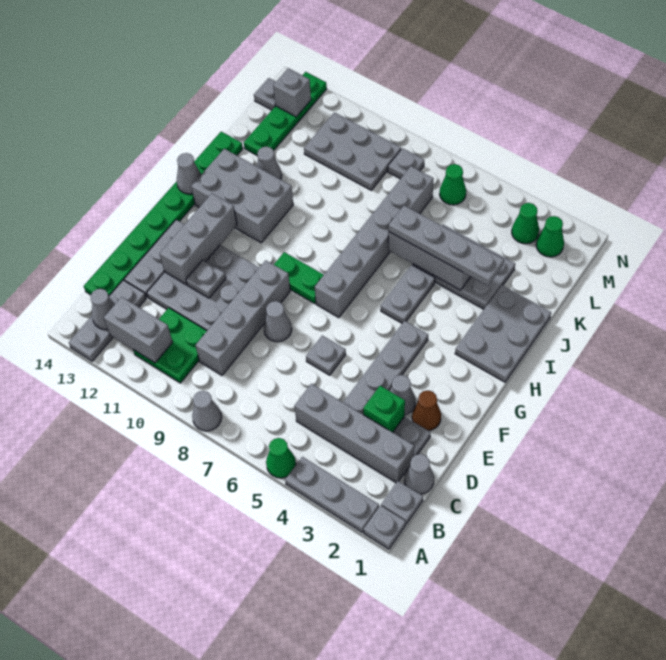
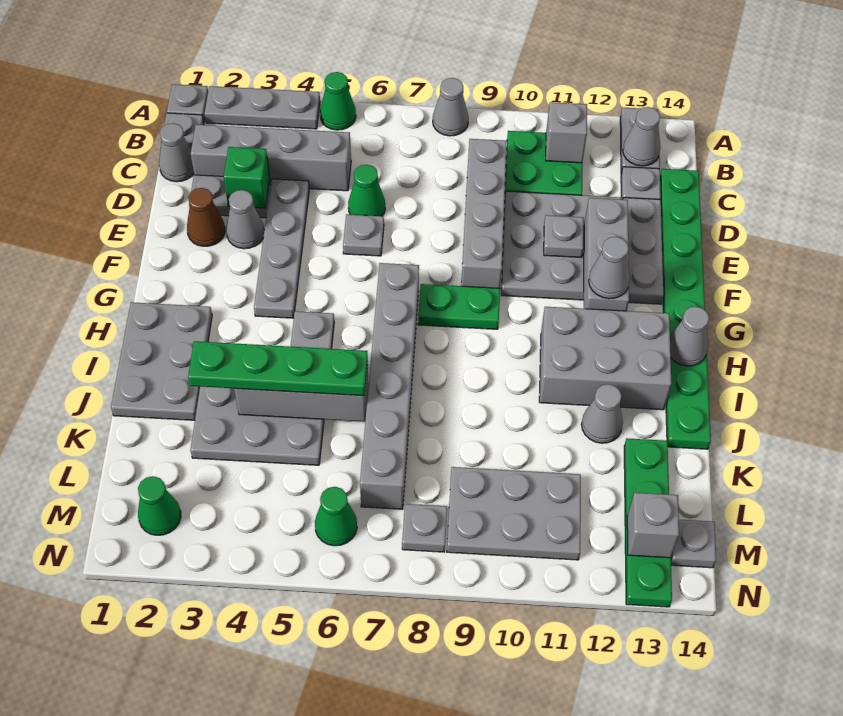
grey brick B11:B12 level 2 -> grey brick B11 level 2
grey cone E8 level 1 -> grey cone G12 level 3
grey plate J3:J6 level 3 -> green plate J3:J6 level 3
green cone M3 level 1 -> green cone D6 level 1

